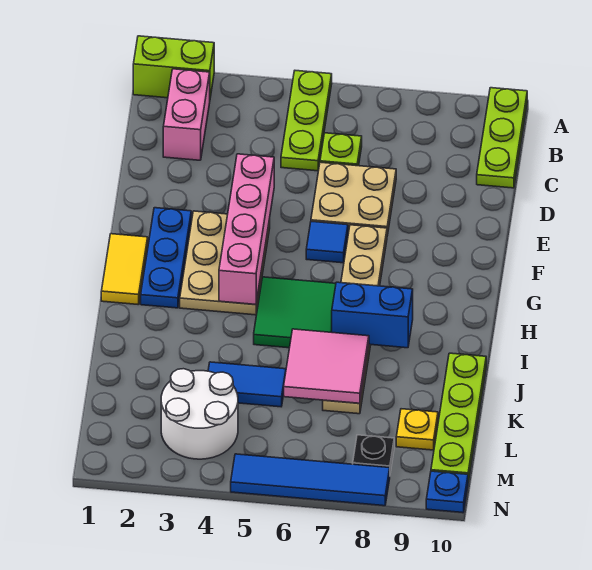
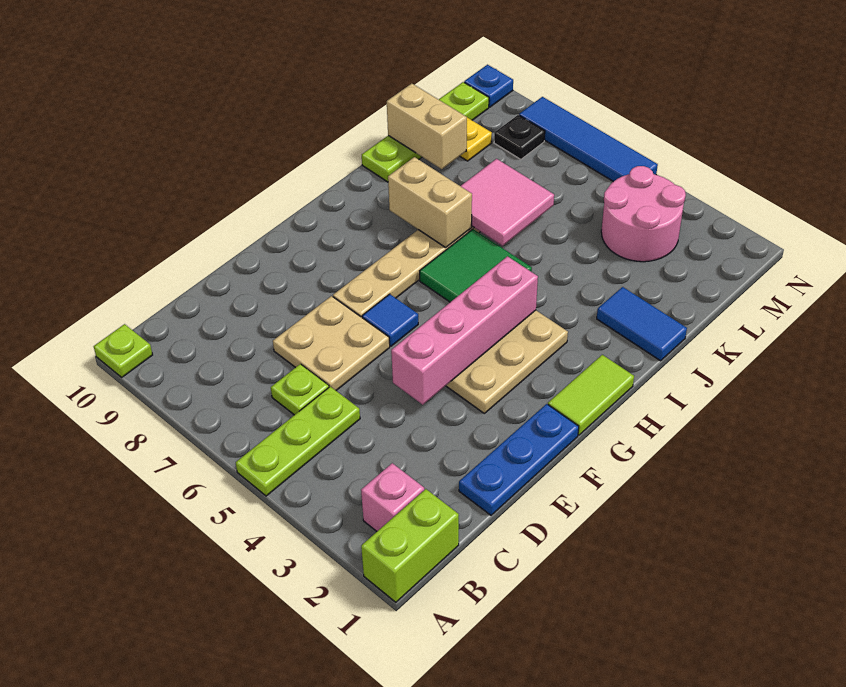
lime brick A1:A2 level 1 -> lime brick A1:B1 level 1
lime plate A10:C10 level 1 -> lime plate A10 level 1
pink brick B2:C2 level 1 -> pink brick B2 level 1
blue plate F2:H2 level 1 -> blue plate D1:F1 level 1
yellow tile G1:H1 level 1 -> lime tile G1:H1 level 1
blue brick I7:I8 level 2 -> tan brick I7:I8 level 2
blue tile K4:K5 level 1 -> blue tile J1:J2 level 1
none -> tan brick K9:K10 level 2
white round brick L3:M4 level 1 -> pink round brick L3:M4 level 1

